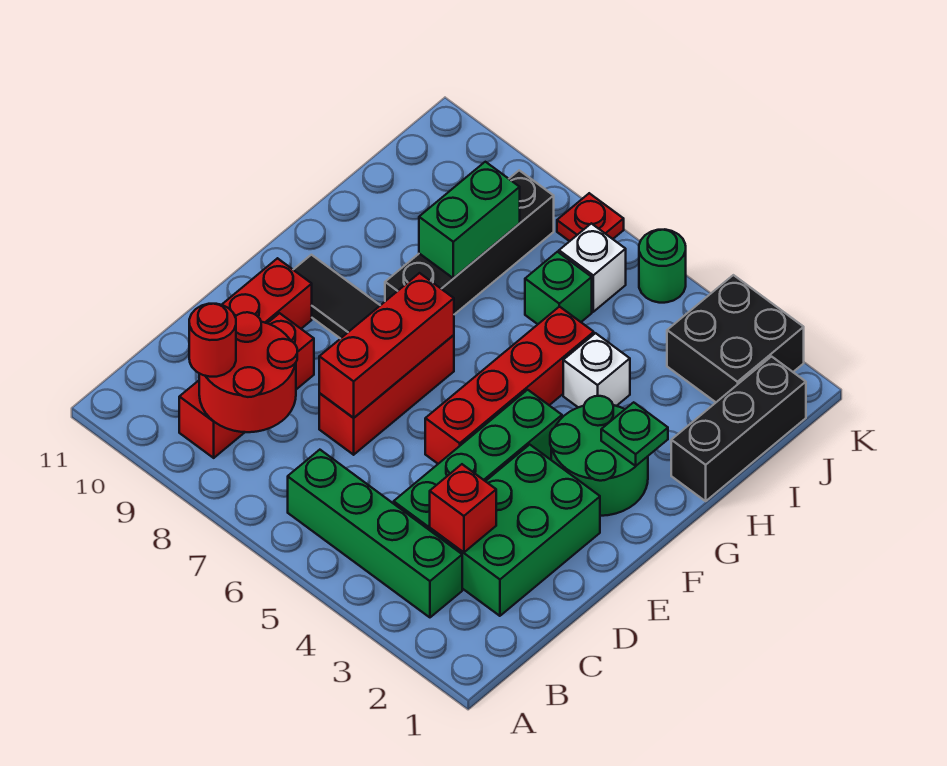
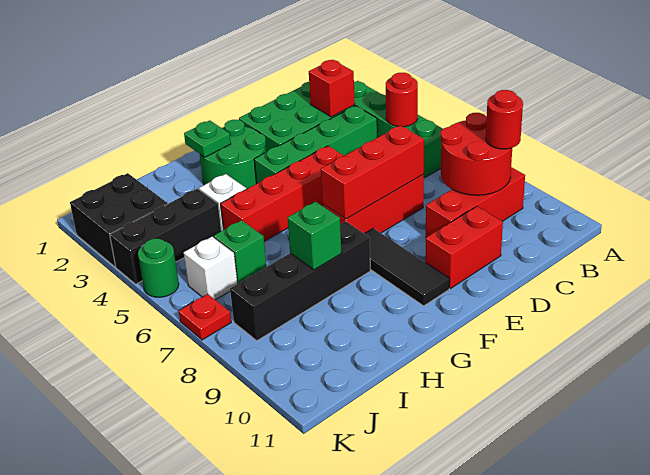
none -> red round brick B5 level 2
black brick H1:J1 level 1 -> black brick I4:K4 level 1
green brick H8:I8 level 2 -> green brick H8 level 2

